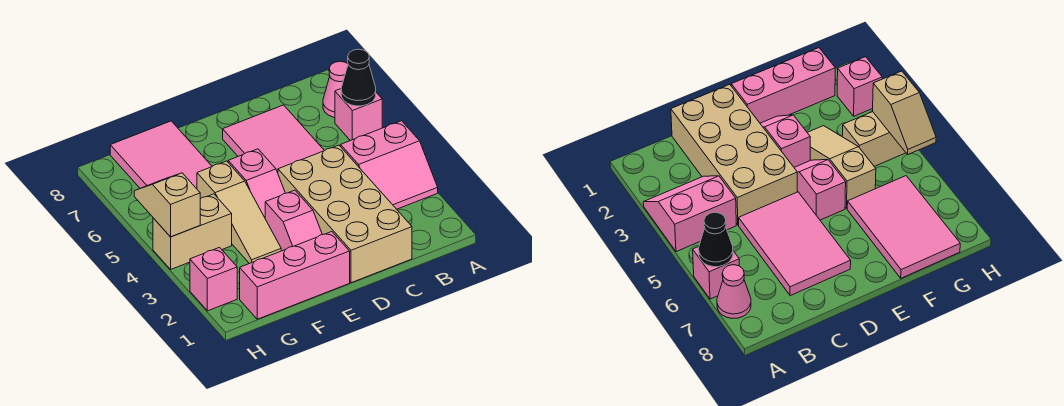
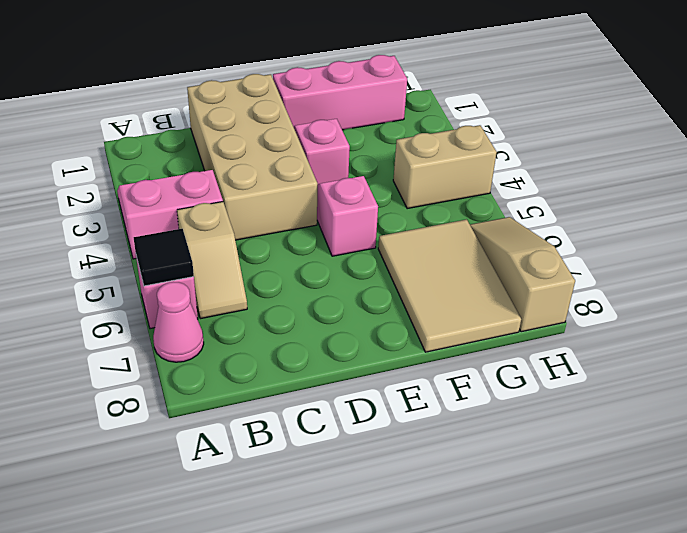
black cone A6 level 2 -> black tile A6 level 2
pink tile C5:D7 level 1 -> none
tan slope F3:F5 level 1 top 5 -> tan slope H6:H8 level 1 top 8
pink tile F6:G8 level 1 -> tan tile F6:G8 level 1
pink brick H2 level 1 -> none
tan slope H4:H5 level 2 top 4 -> tan slope B5:B6 level 1 top 5

